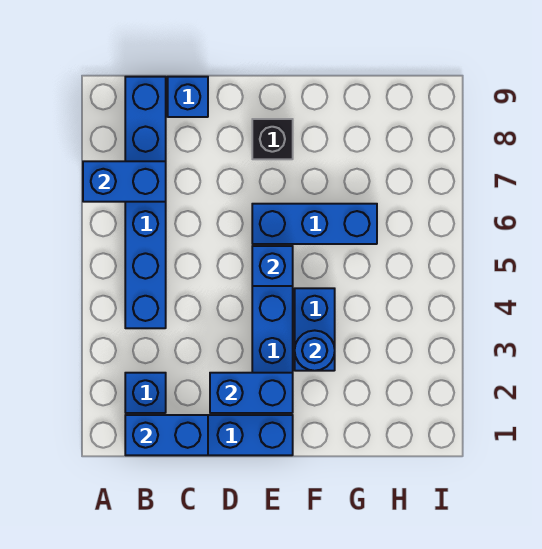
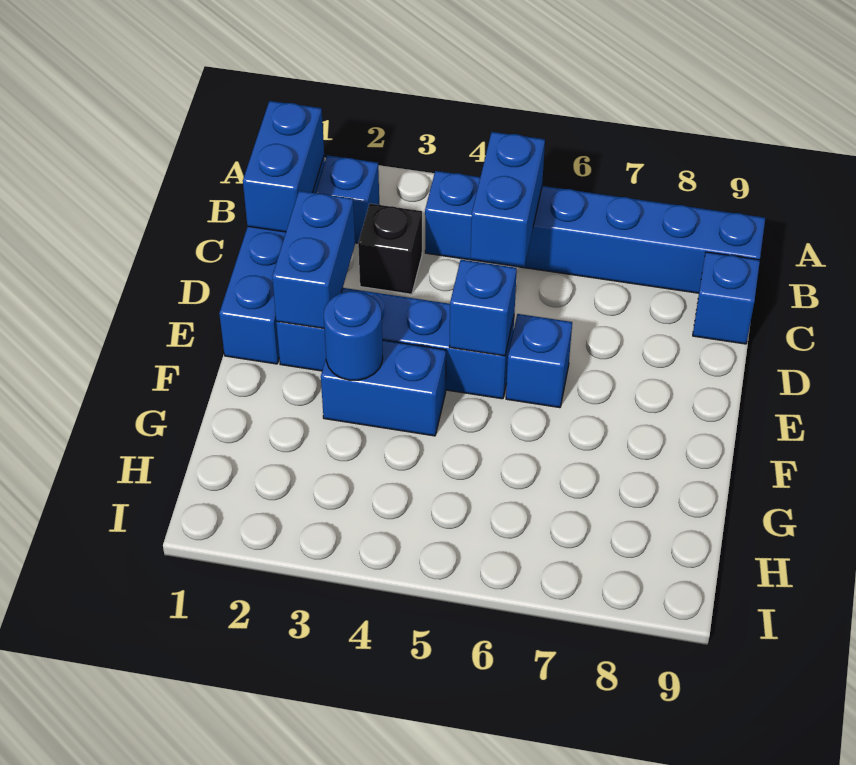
blue brick A7:B7 level 2 -> blue brick B5:C5 level 2
blue brick E6:G6 level 1 -> blue brick E6 level 1
black brick E8 level 1 -> black brick C3 level 1

